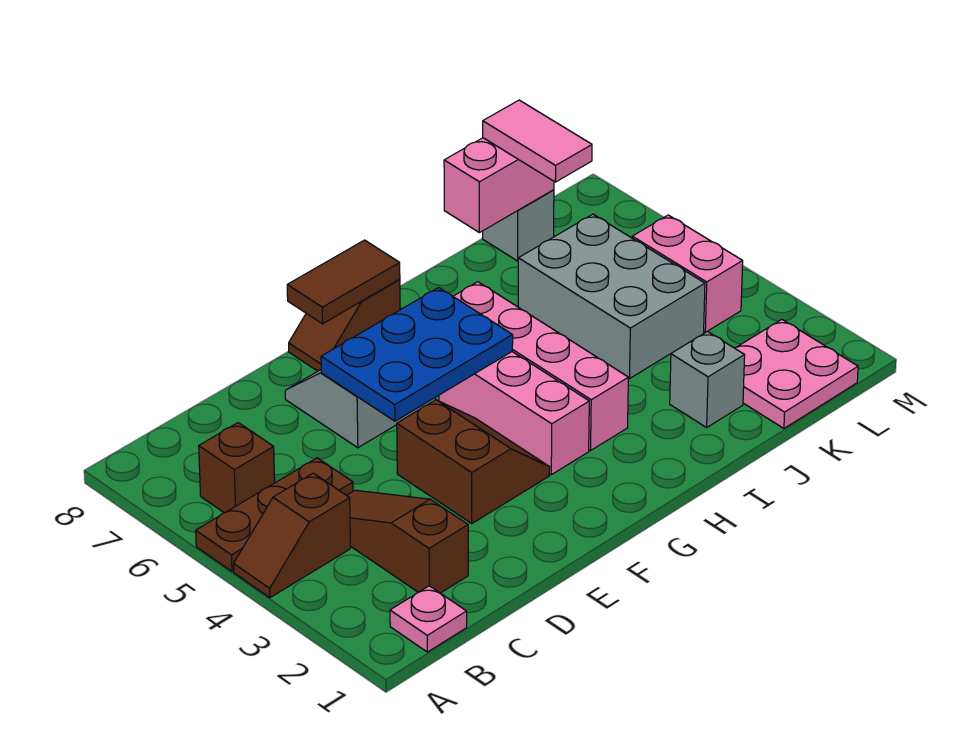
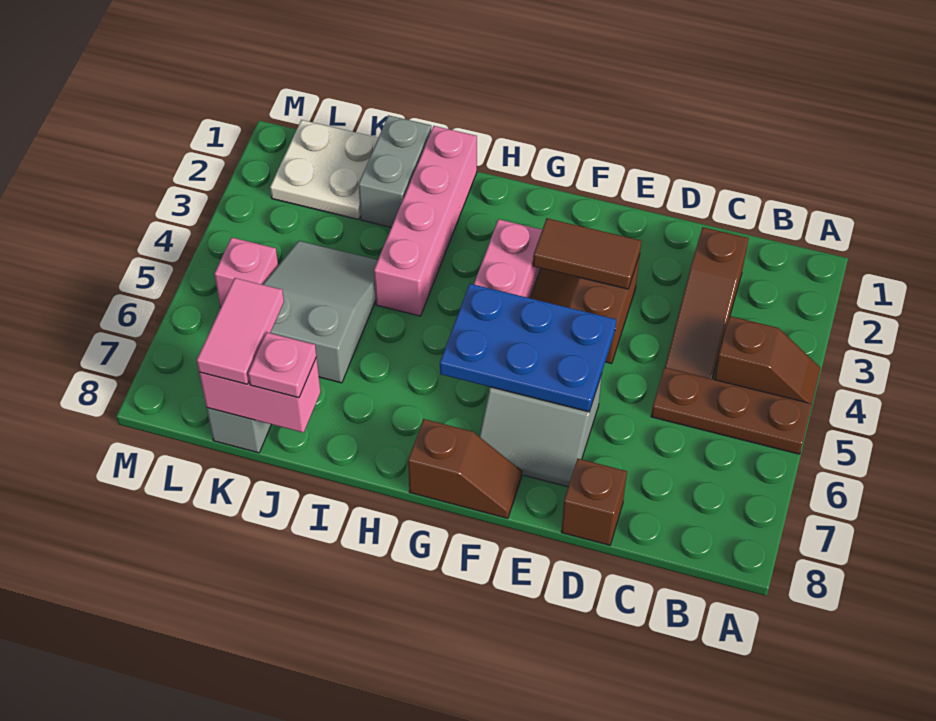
pink plate B1 level 1 -> pink plate J8 level 3
brown brick B6 level 1 -> brown brick D8 level 1
brown tile F8:G8 level 2 -> brown tile E3:F3 level 2
pink brick H3:H6 level 1 -> pink brick I1:I4 level 1
grey brick J2 level 1 -> grey brick J1:J2 level 1
grey brick J4:K6 level 1 -> grey slope J4:K6 level 1 top 6
pink plate K1:L2 level 1 -> white plate K1:L2 level 1
pink brick L4:L5 level 1 -> pink brick L5 level 1

